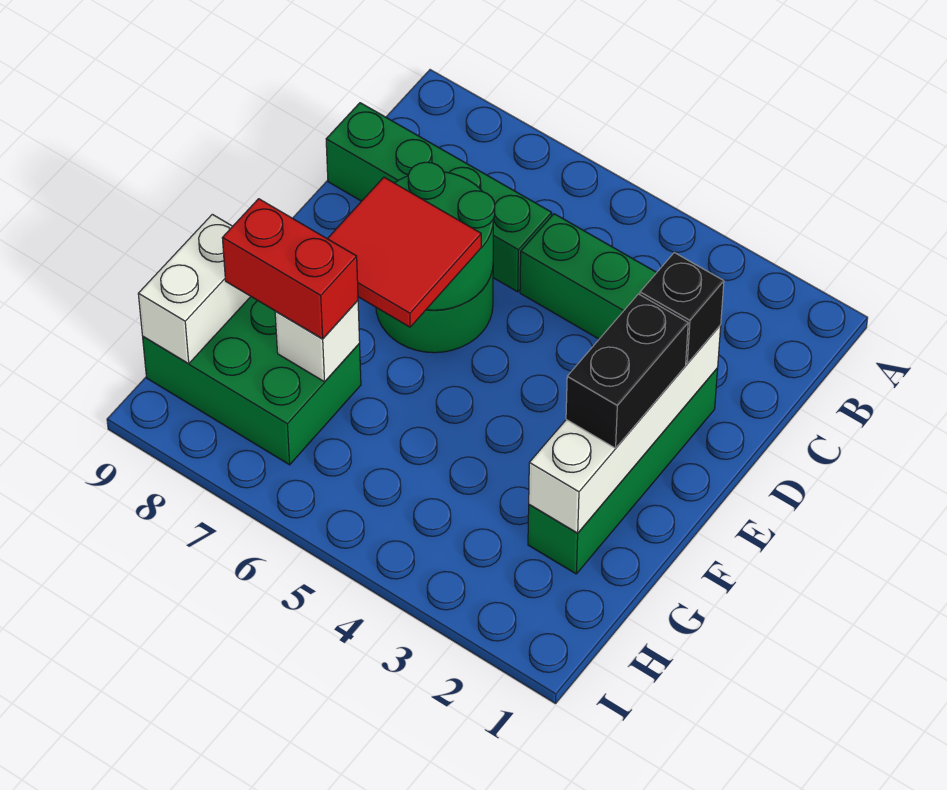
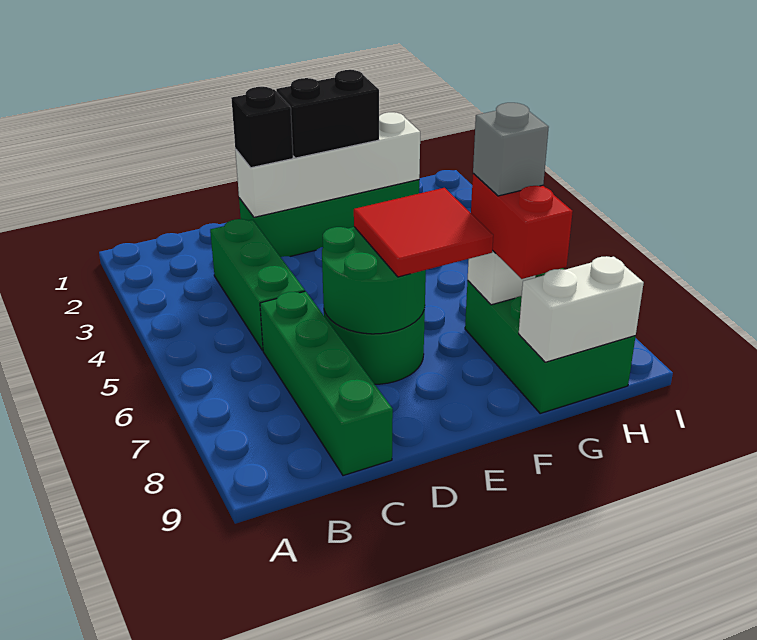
none -> grey brick G7 level 4

